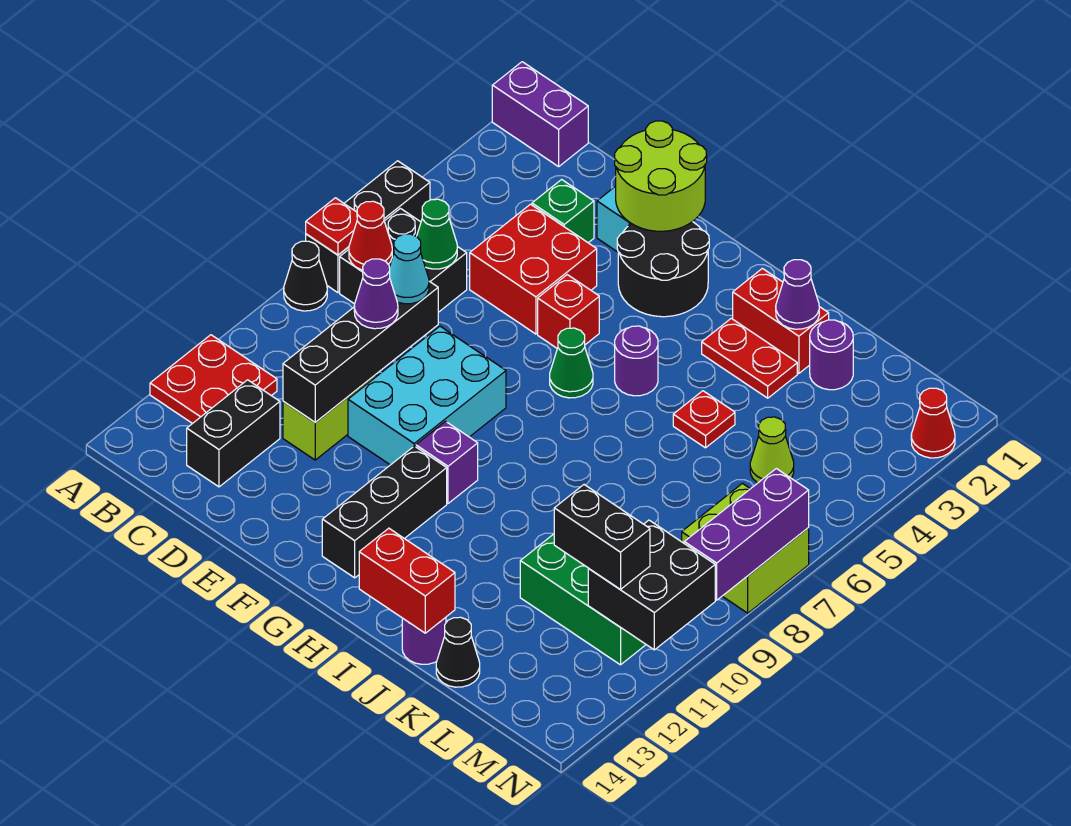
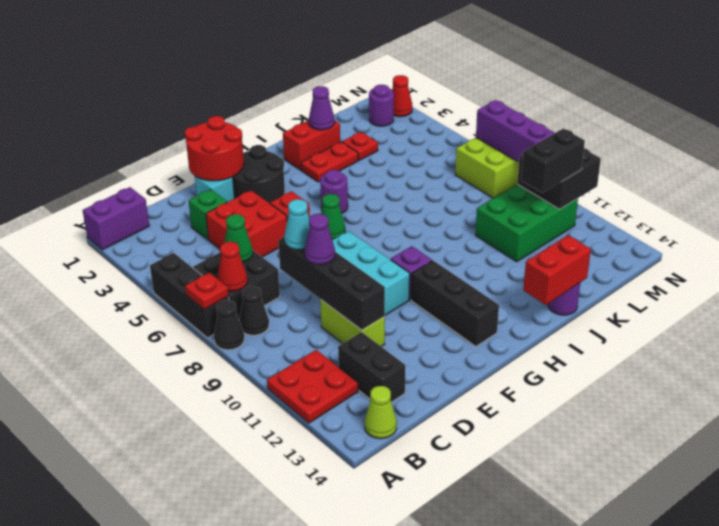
lime round brick E1:F2 level 2 -> red round brick E1:F2 level 2
red plate J5 level 1 -> red plate K3 level 1
purple round brick K2 level 1 -> purple round brick M2 level 1
black cone K14 level 1 -> black cone B8 level 1
lime cone L5 level 1 -> lime cone B14 level 1

